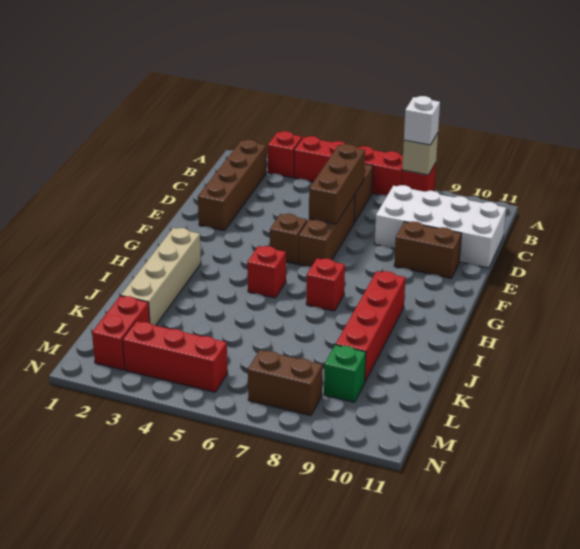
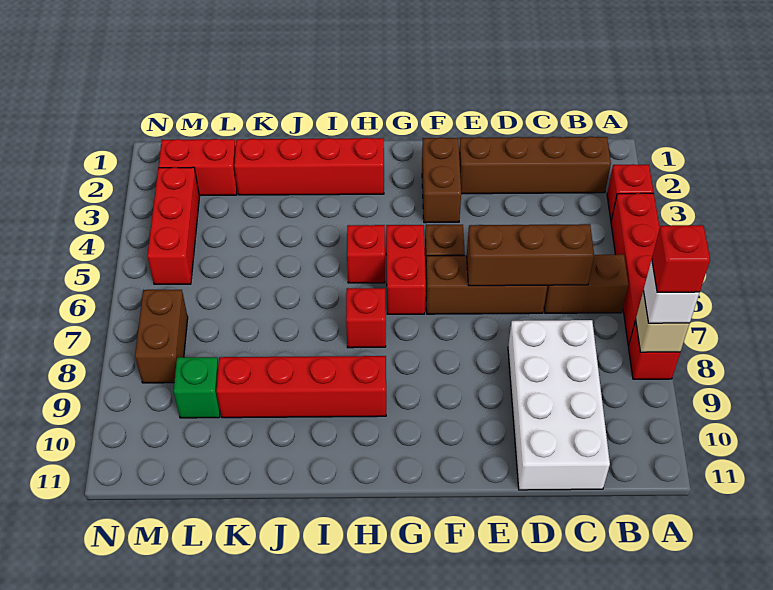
none -> red brick A8 level 4
brown brick E9:E10 level 1 -> brown brick F2:F3 level 1
none -> red brick G5:G6 level 1
tan brick H2:K2 level 1 -> red brick H2:K2 level 1

